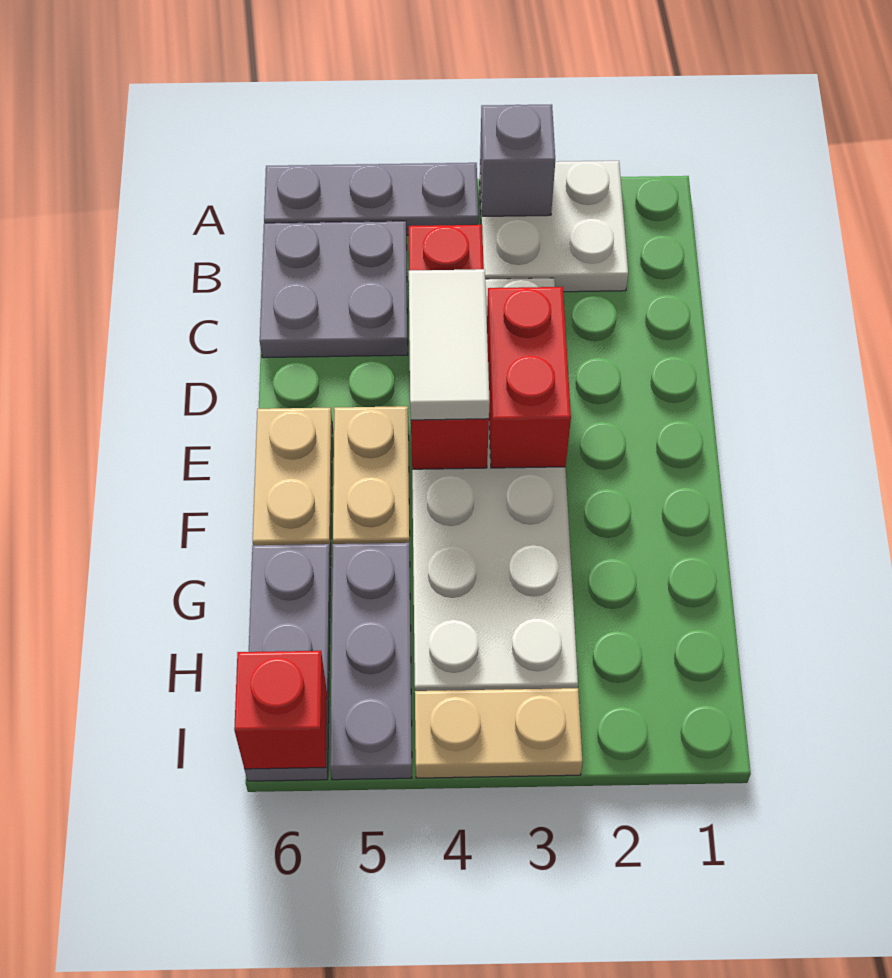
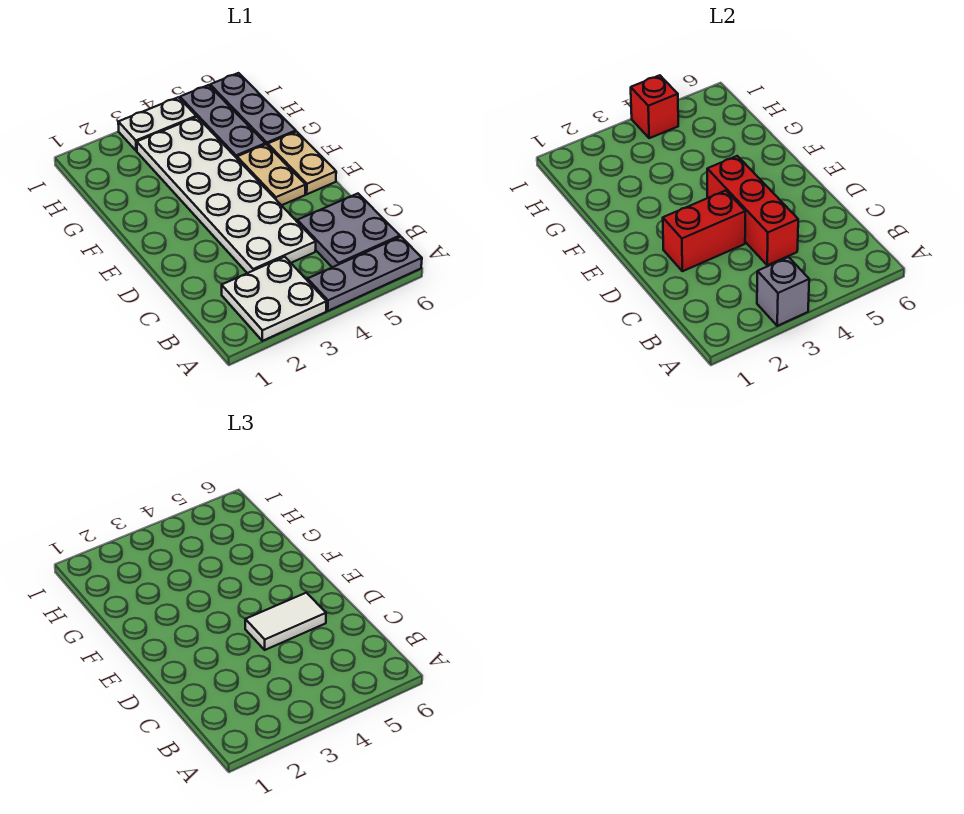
red brick D3:E3 level 2 -> red brick D2:D3 level 2
white tile D4:E4 level 3 -> white tile D4:D5 level 3
tan plate I3:I4 level 1 -> white plate I3:I4 level 1
red brick I6 level 2 -> red brick I4 level 2

